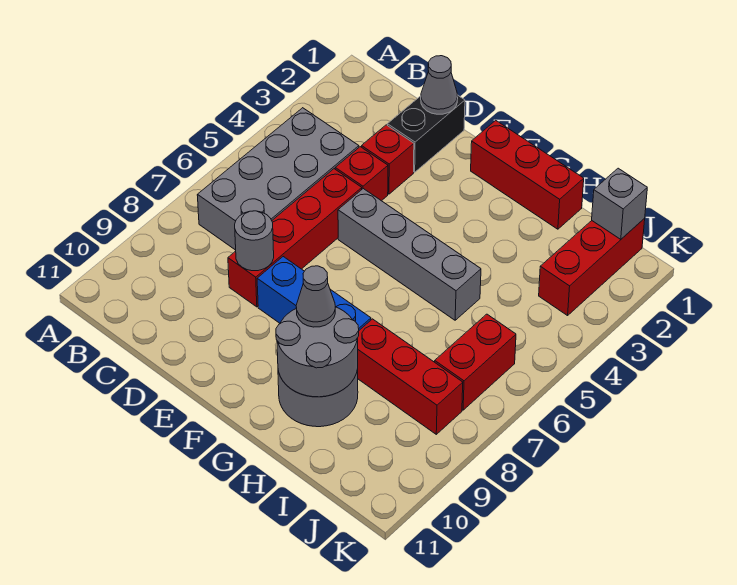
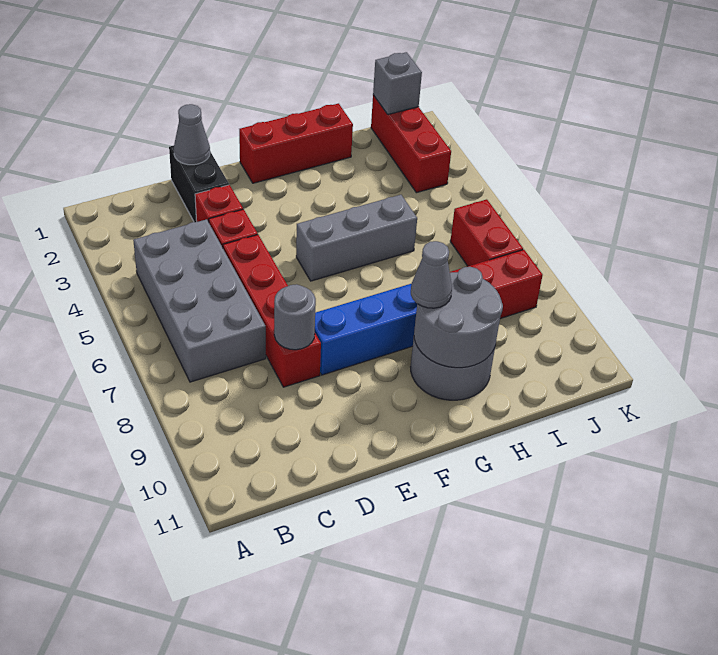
grey brick E5:H5 level 1 -> grey brick F5:H5 level 1

